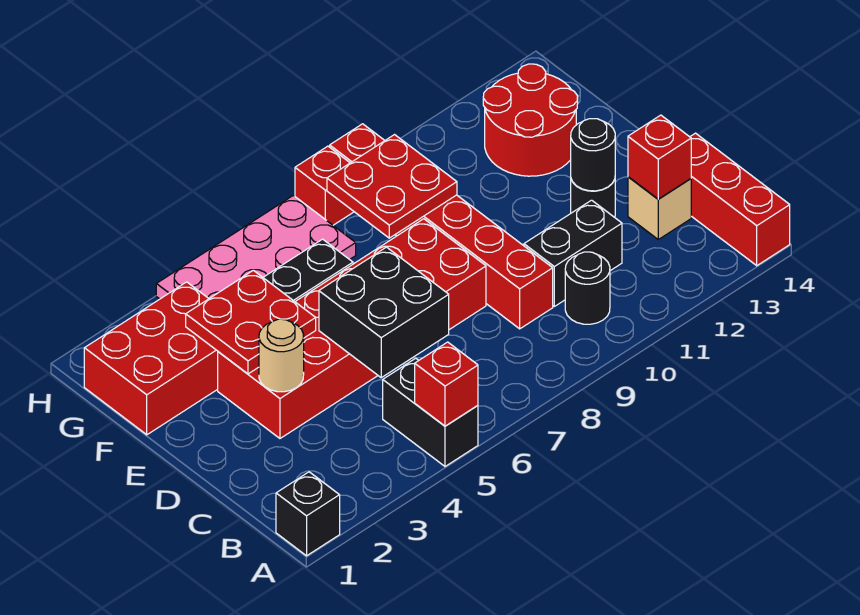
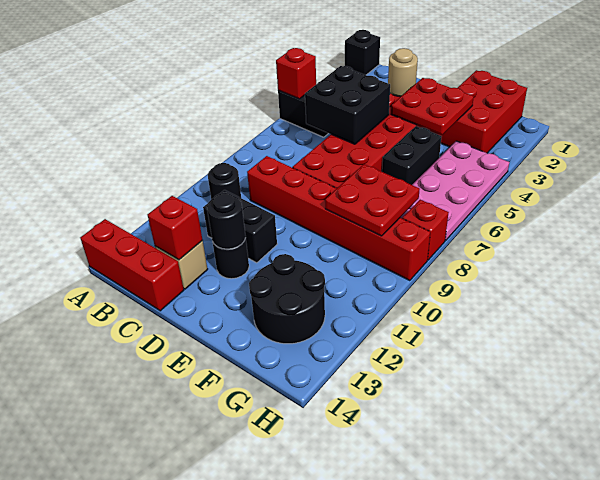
black brick C10:C11 level 1 -> black brick C11:D11 level 1
red round brick F12:G13 level 1 -> black round brick F12:G13 level 1

